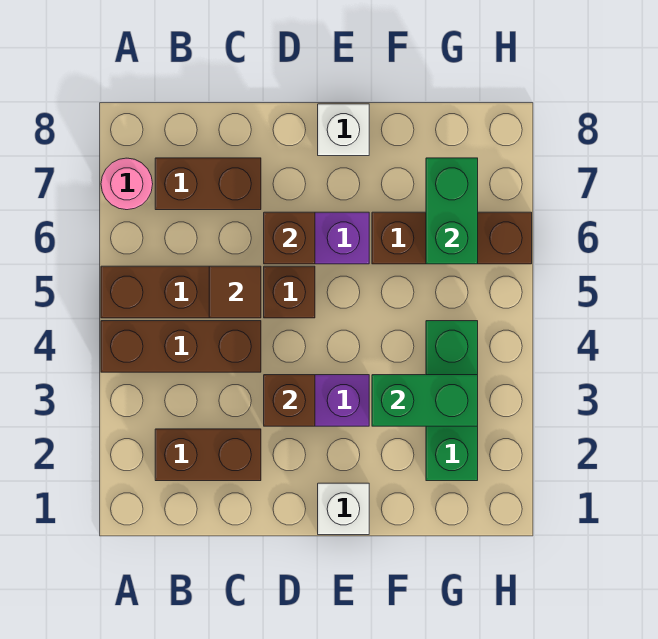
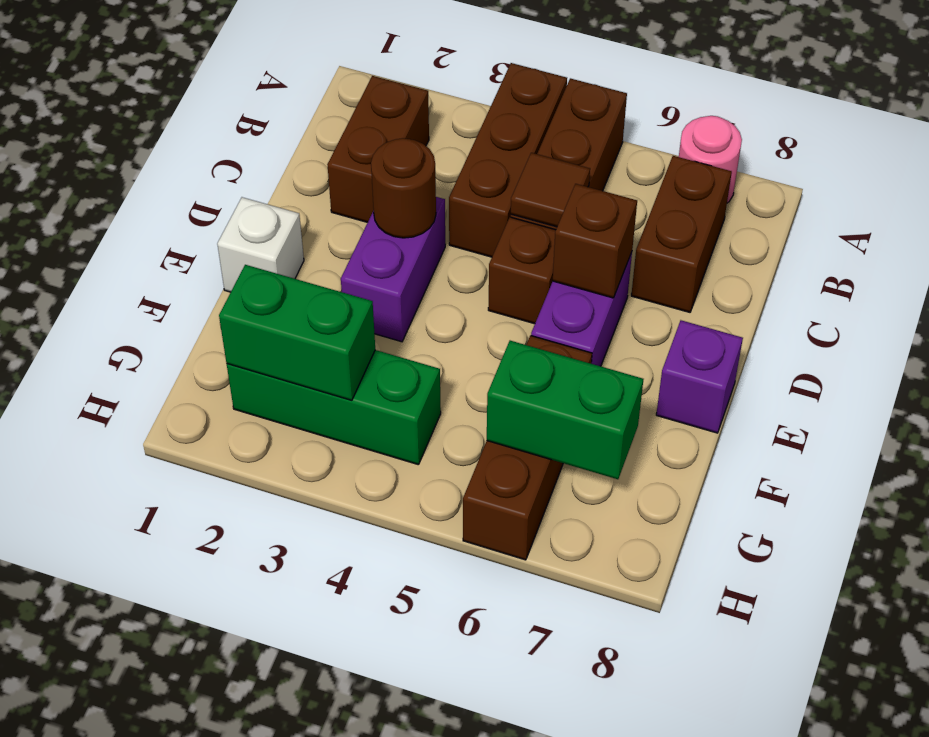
brown brick D3 level 2 -> brown round brick D3 level 2
white brick E8 level 1 -> purple brick E8 level 1
green brick F3:G3 level 2 -> green brick G2:G3 level 2

